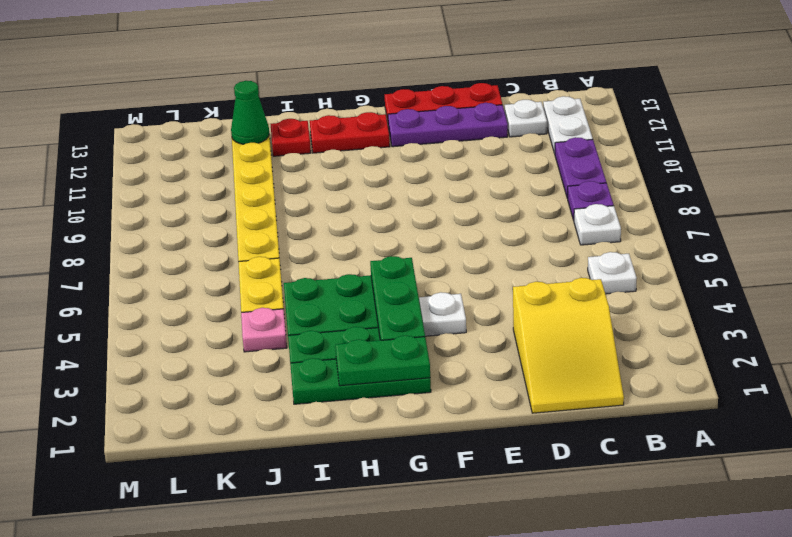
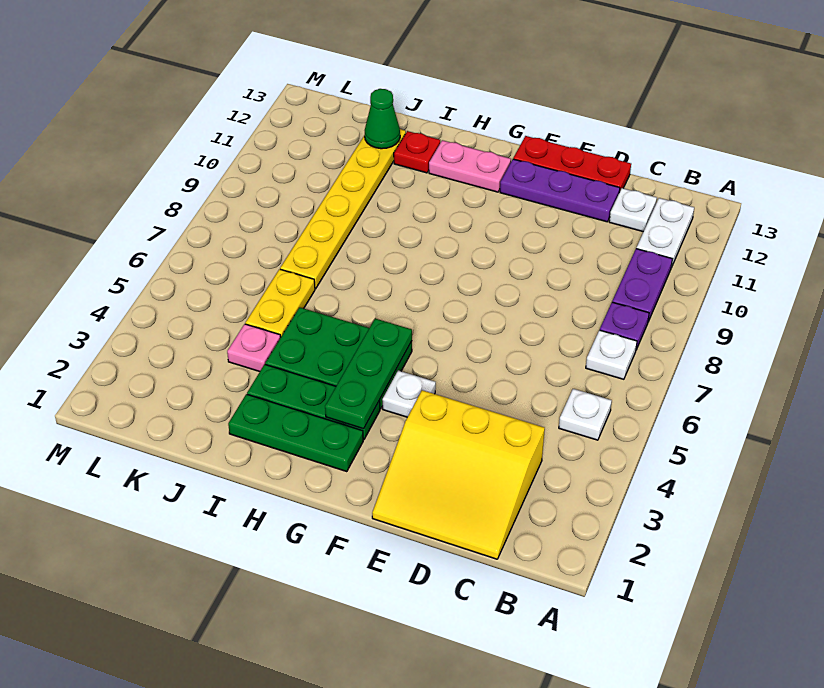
yellow slope C1:D3 level 1 top 3 -> yellow slope C1:E3 level 1 top 3
green plate G2:H2 level 2 -> none
red plate G12:H12 level 1 -> pink plate G12:H12 level 1

